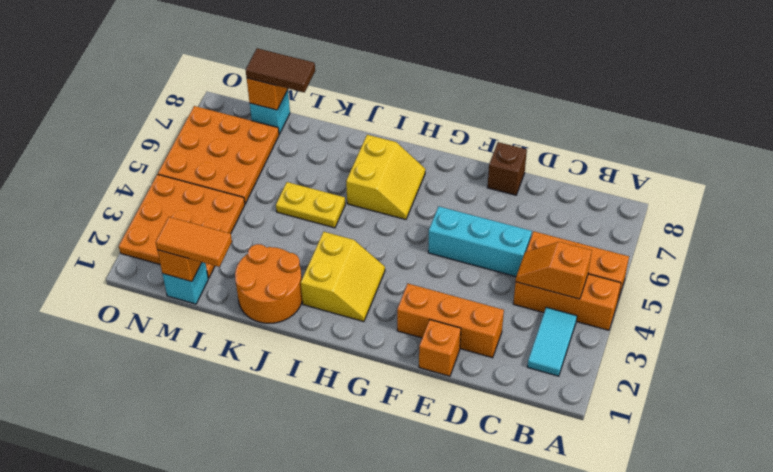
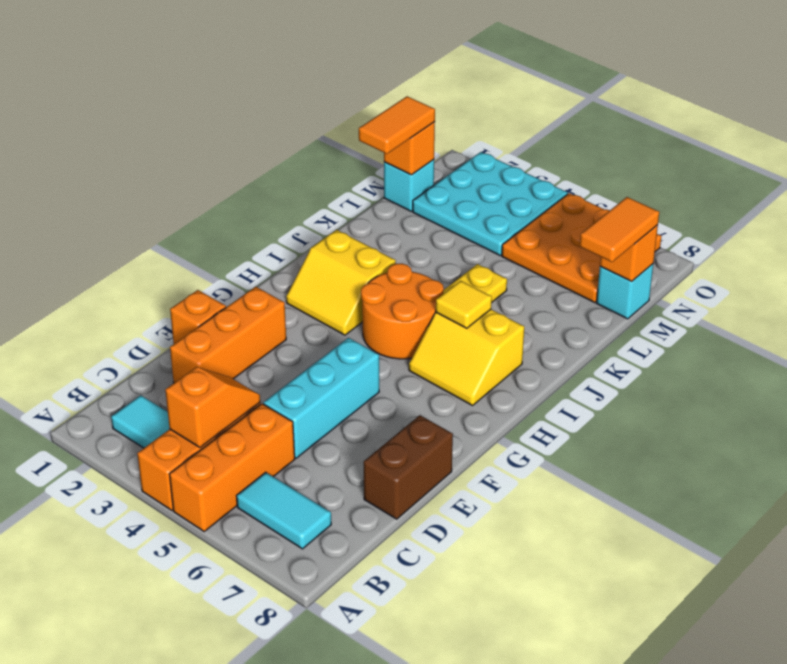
none -> cyan tile B6:B7 level 1
brown brick E8 level 1 -> brown brick D8:E8 level 1
none -> yellow tile I6 level 2
orange round brick J1:K2 level 1 -> orange round brick H4:I5 level 1
brown tile L8:M8 level 3 -> orange tile L8:M8 level 3
orange plate M2:O4 level 1 -> cyan plate M2:O4 level 1

